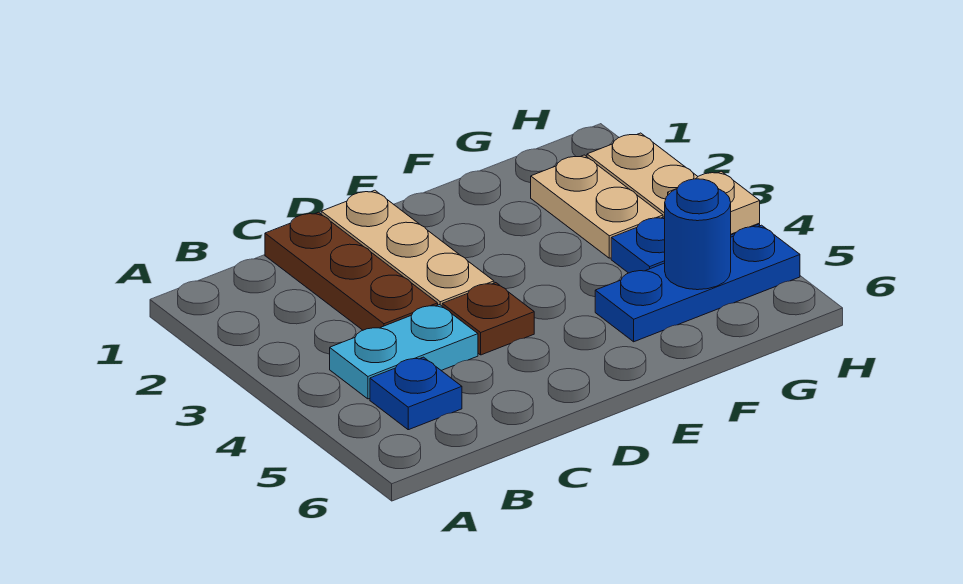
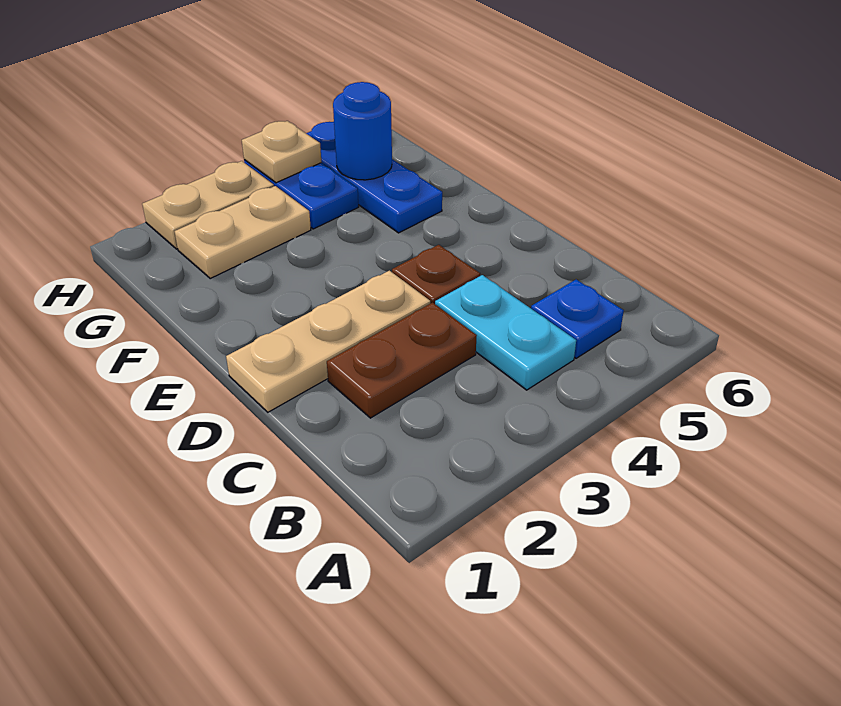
brown plate C1:C3 level 1 -> brown plate C2:C3 level 1

